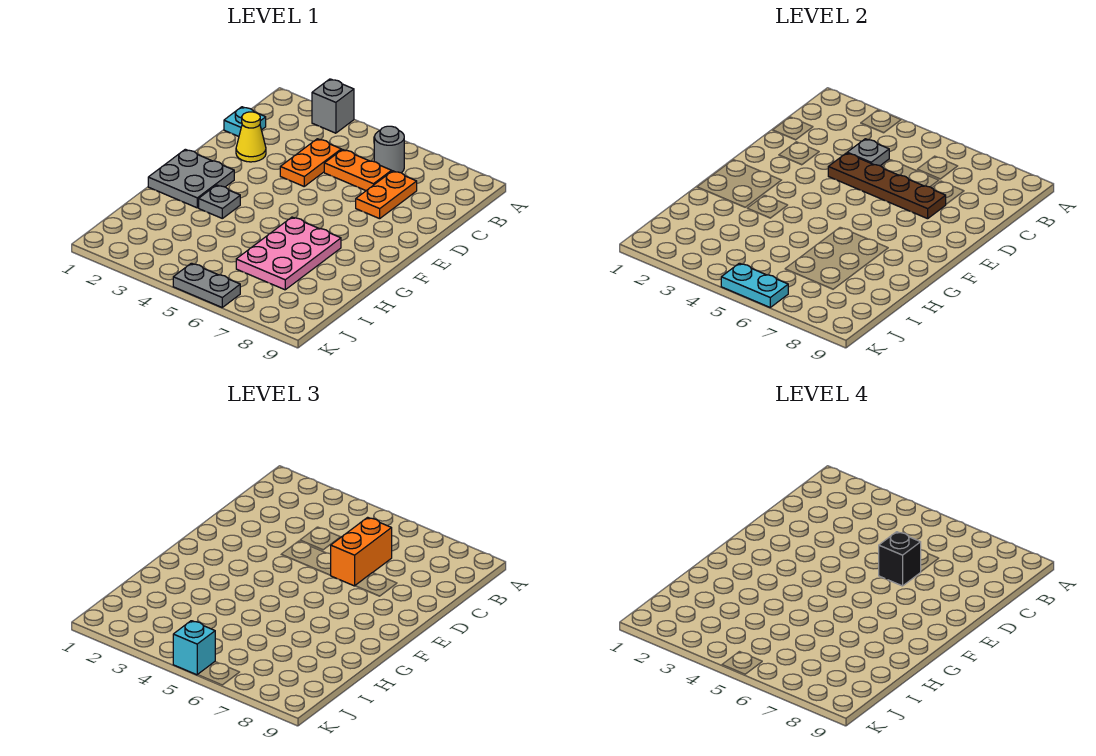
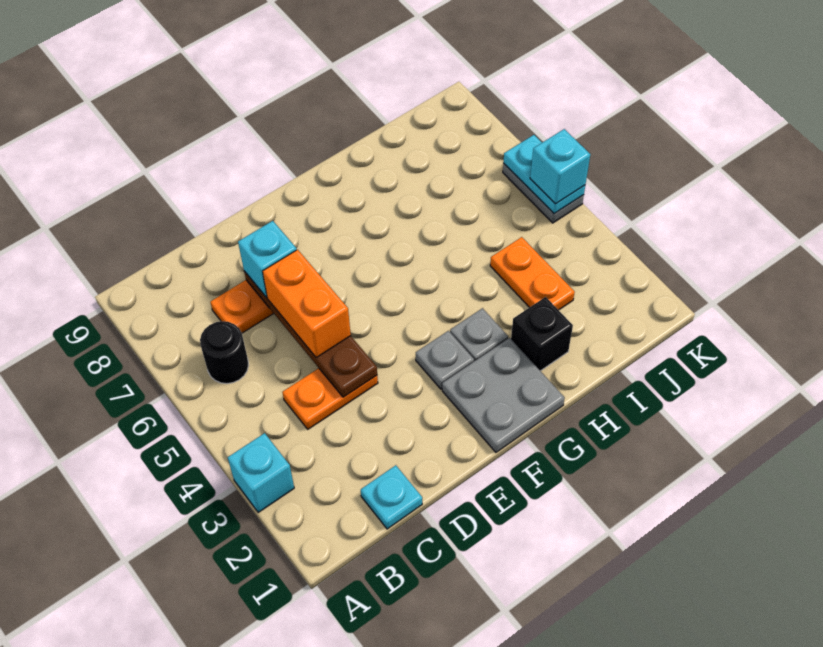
grey brick A3 level 1 -> cyan brick A3 level 1
grey round brick B6 level 1 -> black round brick B6 level 1
grey plate C4 level 2 -> grey plate F3 level 1
orange plate C5:C6 level 1 -> orange plate I3:I4 level 1
orange brick C6:D6 level 3 -> orange brick D5:D6 level 3
yellow cone D2 level 1 -> none
black brick D6 level 4 -> black brick H2 level 1
none -> cyan brick D7 level 3
pink plate G6:I7 level 1 -> none

